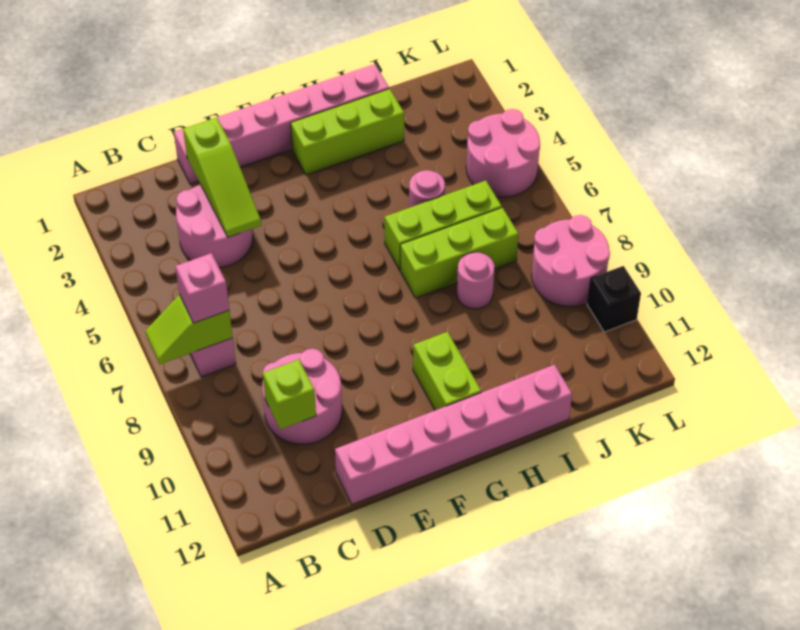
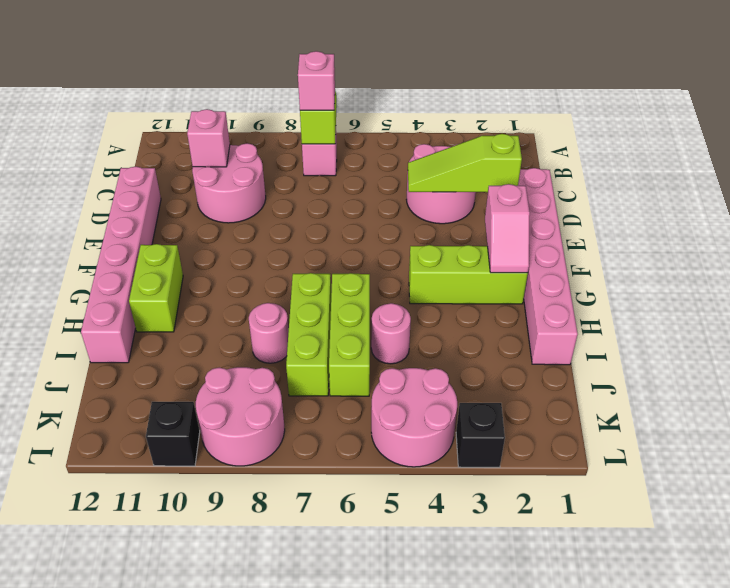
lime brick C10 level 2 -> pink brick C10 level 2
none -> pink slope F2:G2 level 2 top F
lime brick G2:I2 level 1 -> lime brick G2:G4 level 1
lime brick G10:G11 level 1 -> lime brick G11:H11 level 1
none -> black brick L3 level 1

